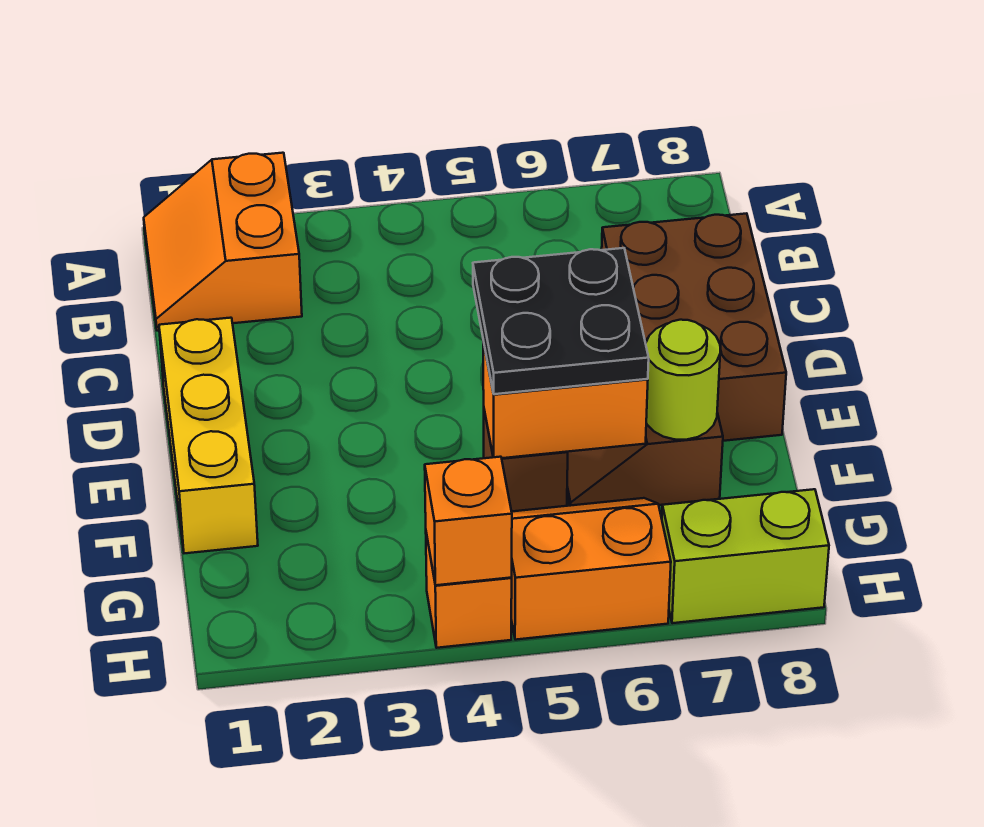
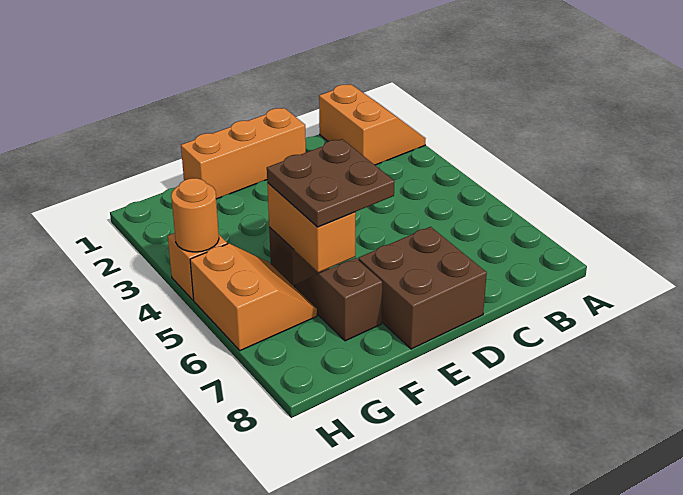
orange slope A1:B2 level 1 top 2 -> orange slope A1:B2 level 1 top B
brown brick C7:E8 level 1 -> brown brick D7:E8 level 1
yellow brick D1:F1 level 1 -> orange brick D1:F1 level 1
black plate E5:F6 level 3 -> brown plate E5:F6 level 3
lime round brick F7 level 2 -> none
orange brick H4 level 2 -> orange round brick H4 level 2
lime brick H7:H8 level 1 -> none

